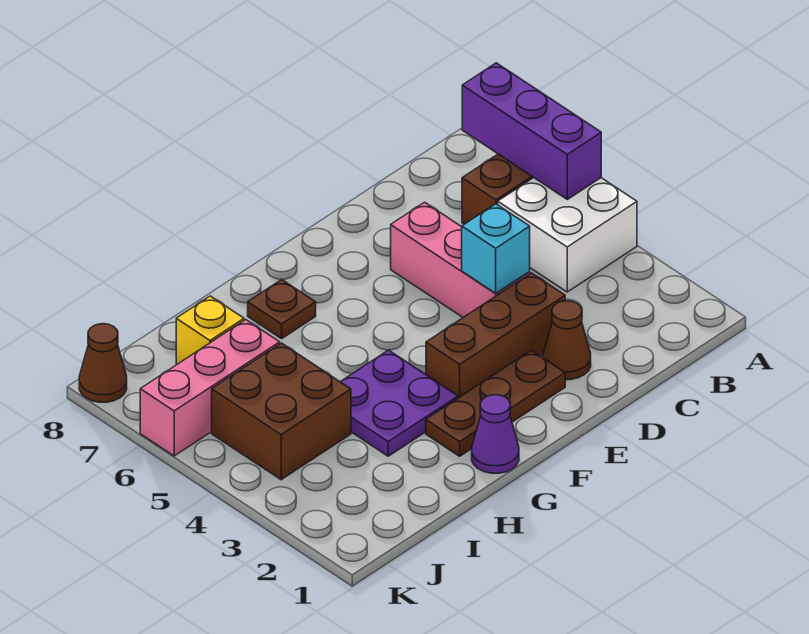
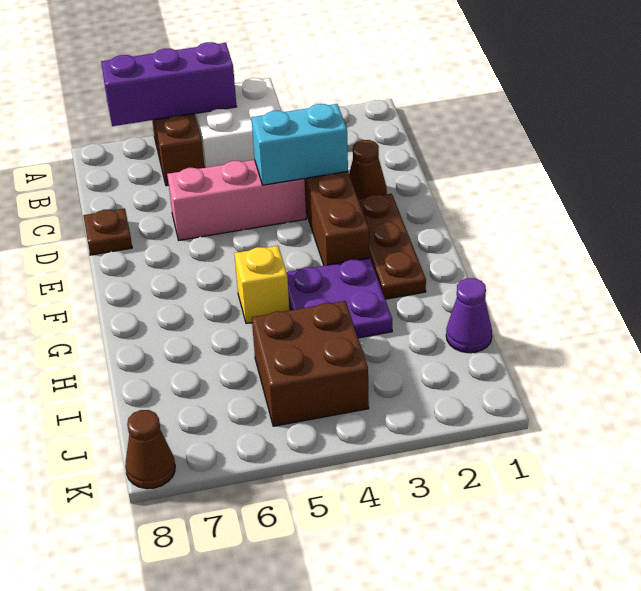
cyan brick D4 level 2 -> cyan brick D3:D4 level 2
purple cone G1 level 1 -> purple cone I1 level 1
brown plate G7 level 1 -> brown plate D8 level 1
pink brick I6:K6 level 1 -> none
yellow brick I7 level 1 -> yellow brick G5 level 1

